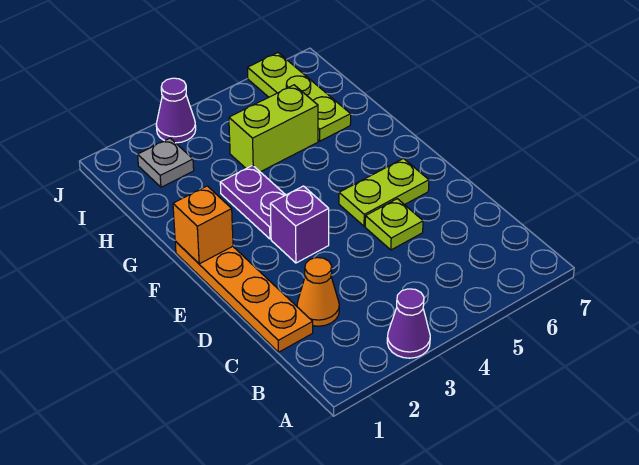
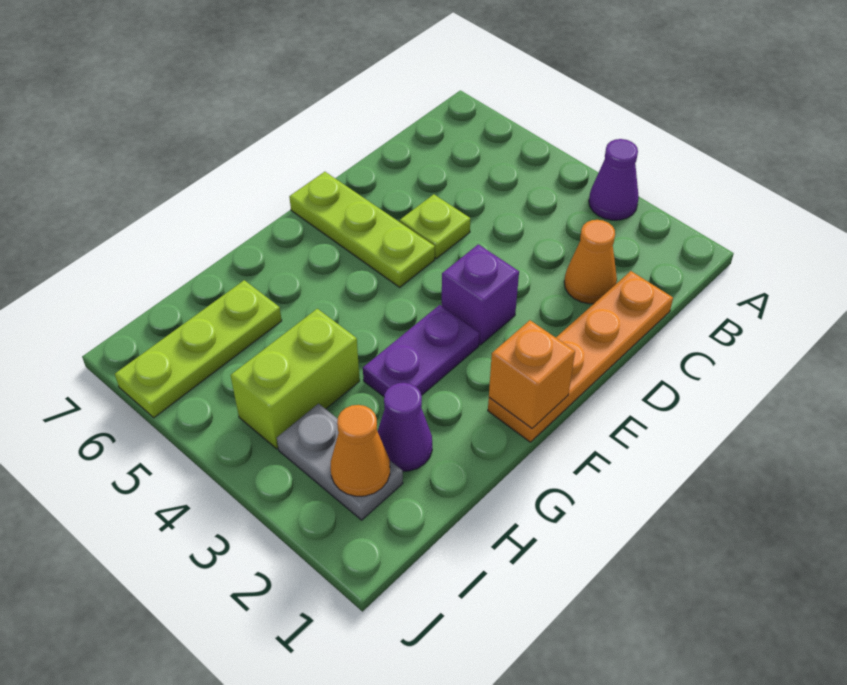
lime plate E5:E6 level 1 -> lime plate E5:E7 level 1
lime brick H4:H5 level 1 -> lime brick H4:I4 level 1
grey plate I2 level 1 -> grey plate I2:I3 level 1
none -> orange cone I2 level 2
purple cone J3 level 1 -> purple cone H2 level 1

